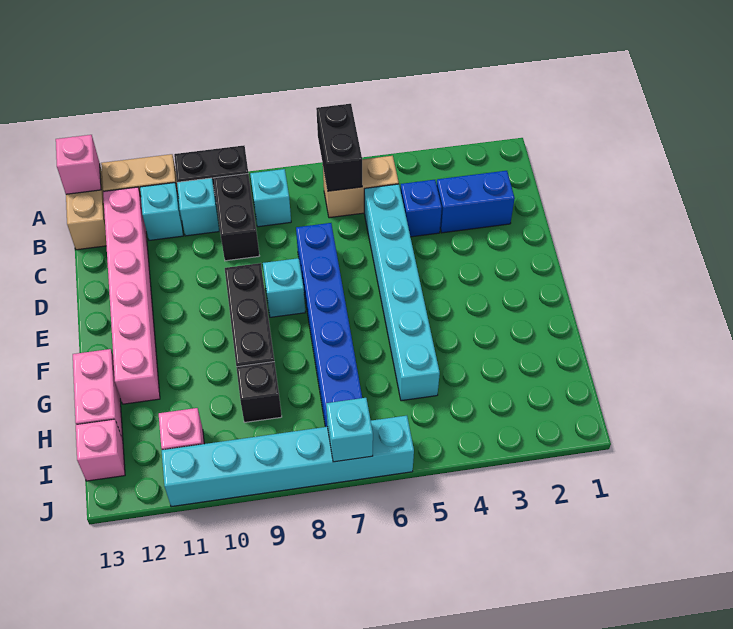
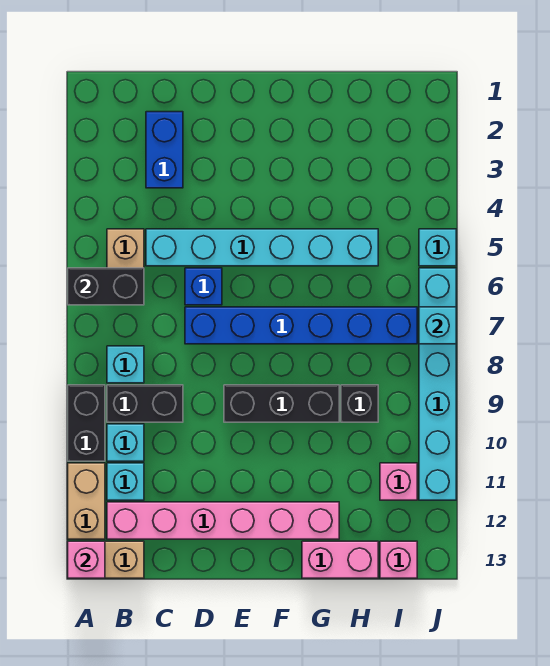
blue brick C4 level 1 -> blue brick D6 level 1
cyan brick E8 level 1 -> cyan brick J5 level 1

